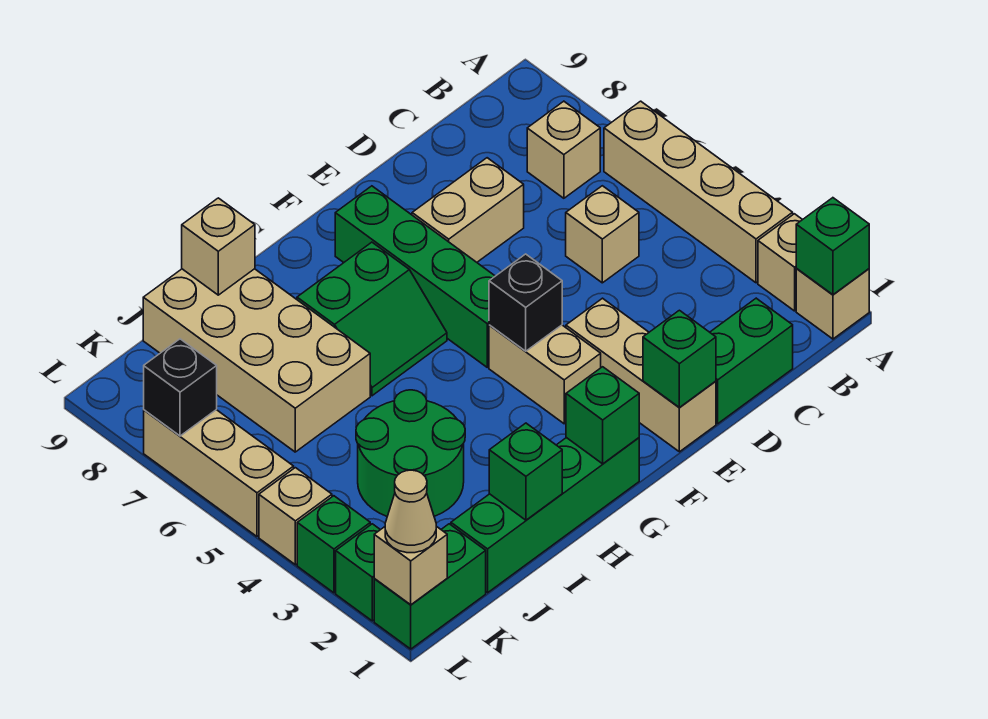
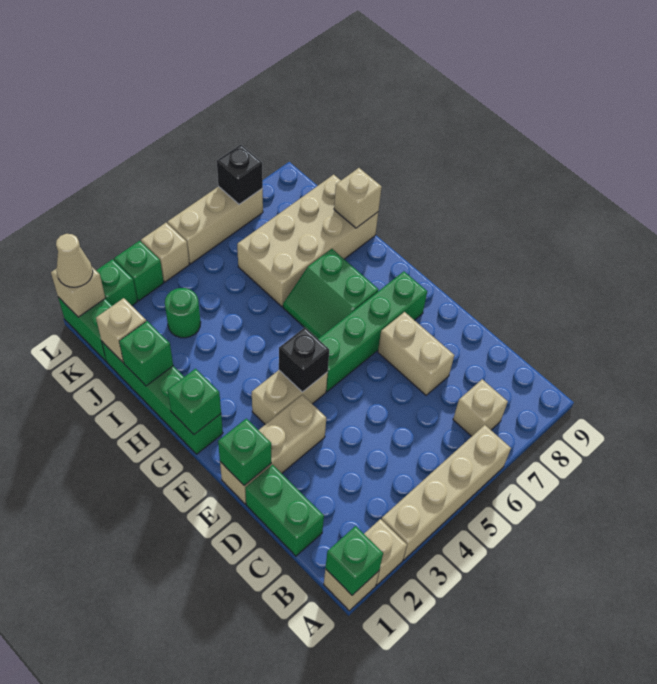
tan brick C5 level 1 -> tan brick J1 level 2
green round brick I3:J4 level 1 -> green round brick J3 level 1

